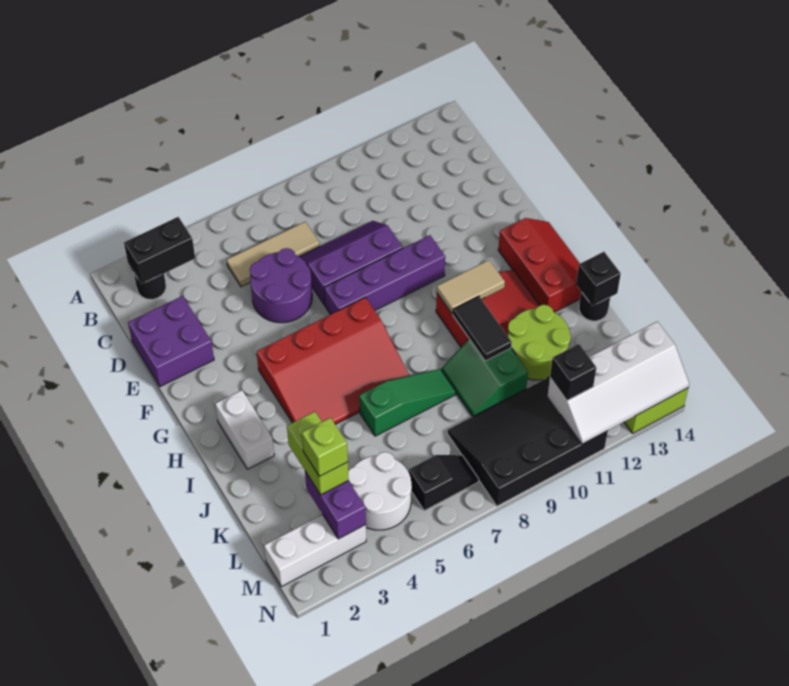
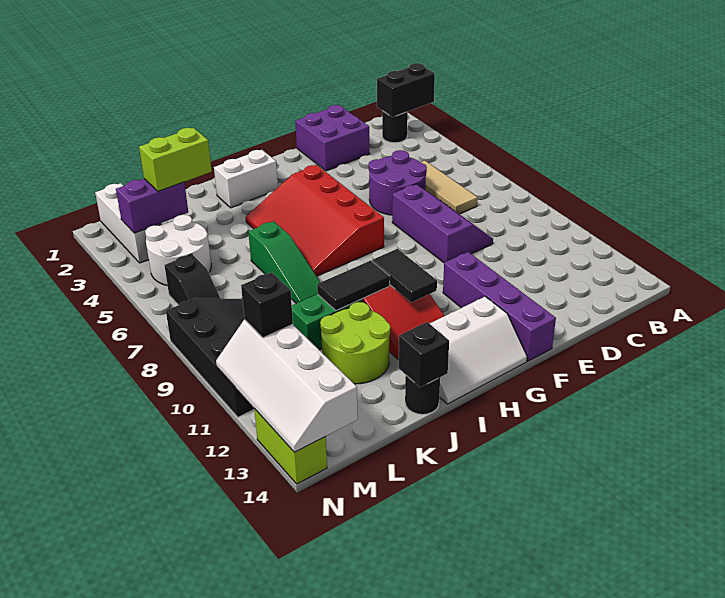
black brick B2:B3 level 2 -> black brick A2:B2 level 2
purple brick F7:F10 level 1 -> purple brick F11:F14 level 1
red slope G13:I14 level 1 top 13 -> white slope G13:I14 level 1 top 13
tan tile H10:H11 level 2 -> black tile H10:H11 level 2
lime brick L3 level 4 -> none

